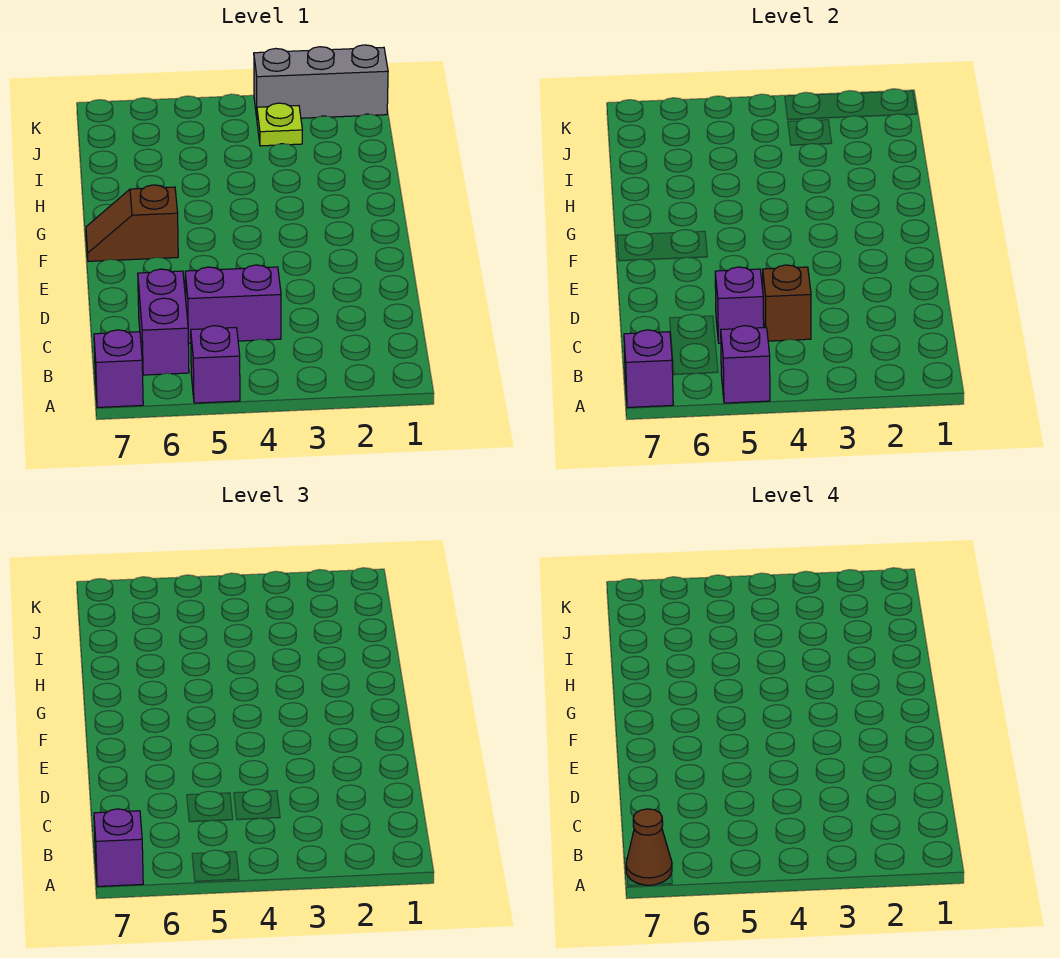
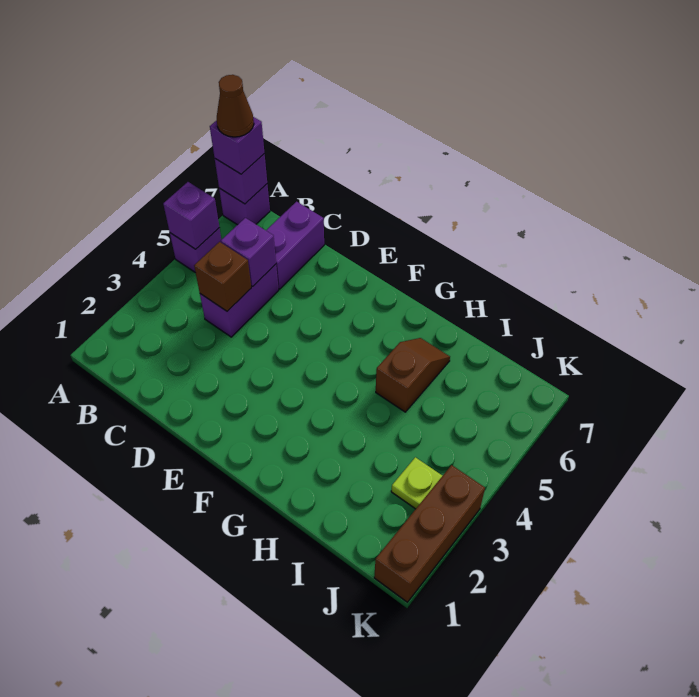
purple brick B6:C6 level 1 -> purple brick C6:C7 level 1
brown slope F6:F7 level 1 top 6 -> brown slope H5:H6 level 1 top 5
grey brick K1:K3 level 1 -> brown brick K1:K3 level 1

